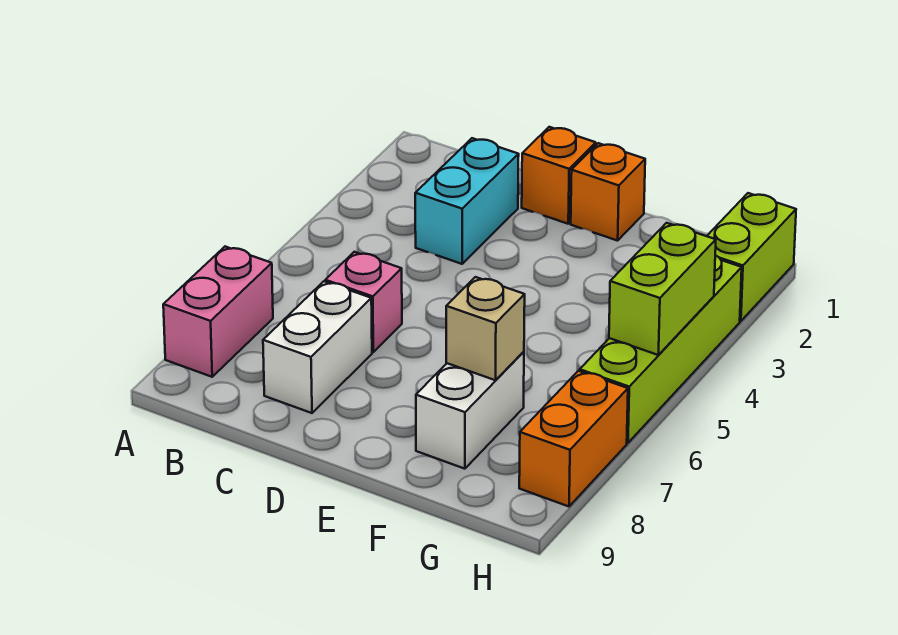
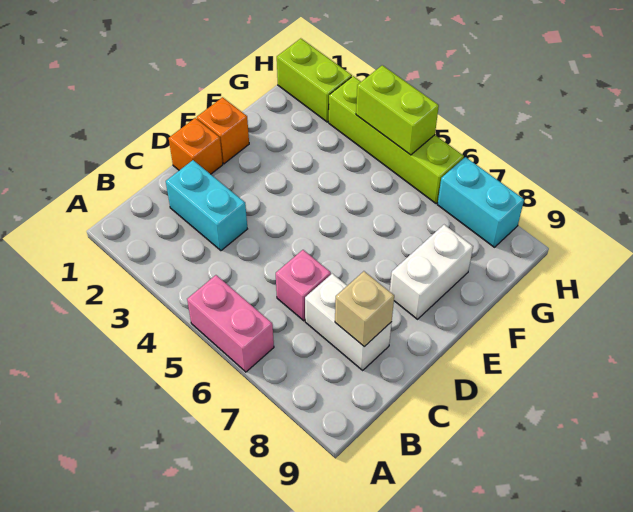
pink brick A7:A8 level 1 -> pink brick A5:A6 level 1
white brick F7:F8 level 1 -> white brick E8:F8 level 1
tan brick F7 level 2 -> tan brick C8 level 2
orange brick H7:H8 level 1 -> cyan brick H7:H8 level 1

